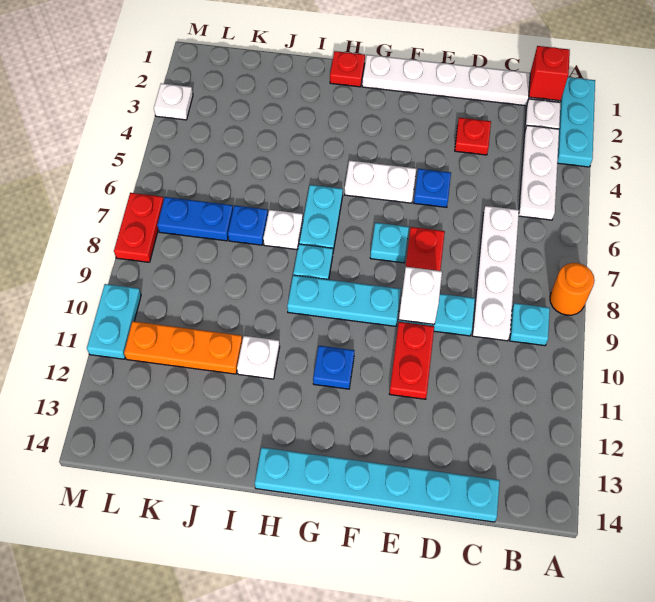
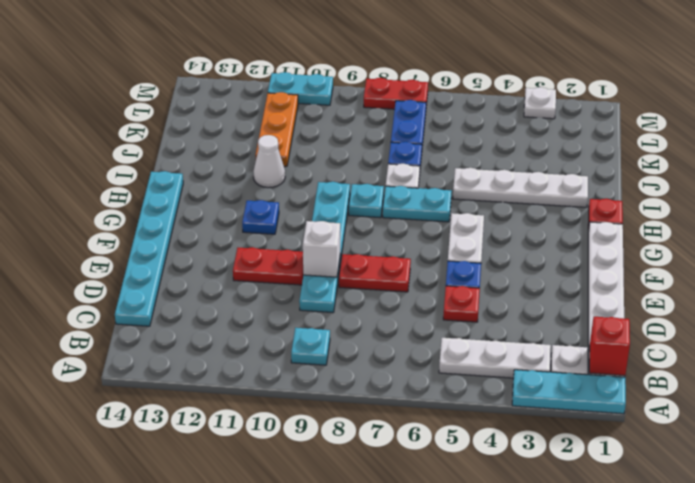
orange round brick A8 level 1 -> none
white plate C6:C9 level 1 -> white plate I2:I5 level 1
red plate D3 level 1 -> red plate D5 level 1
cyan plate F7 level 1 -> none
white plate I11 level 1 -> white cone I11 level 1

